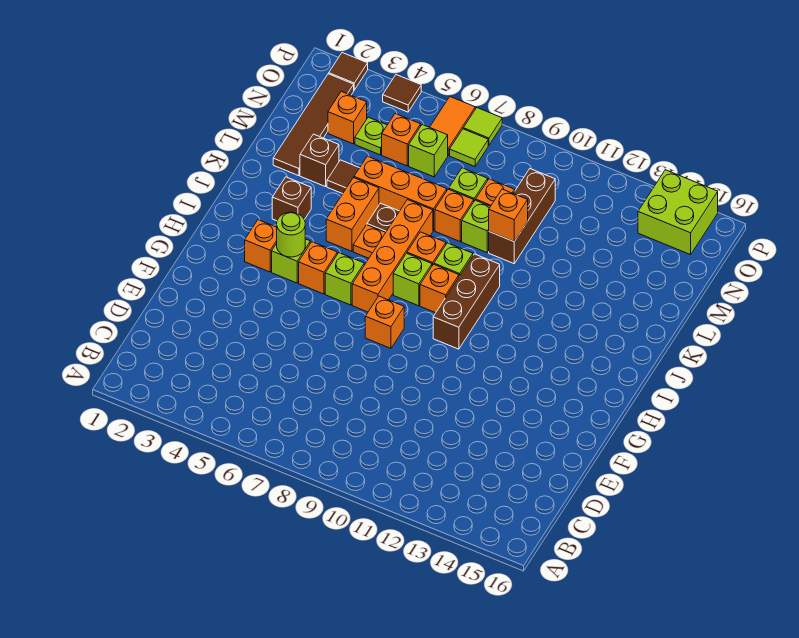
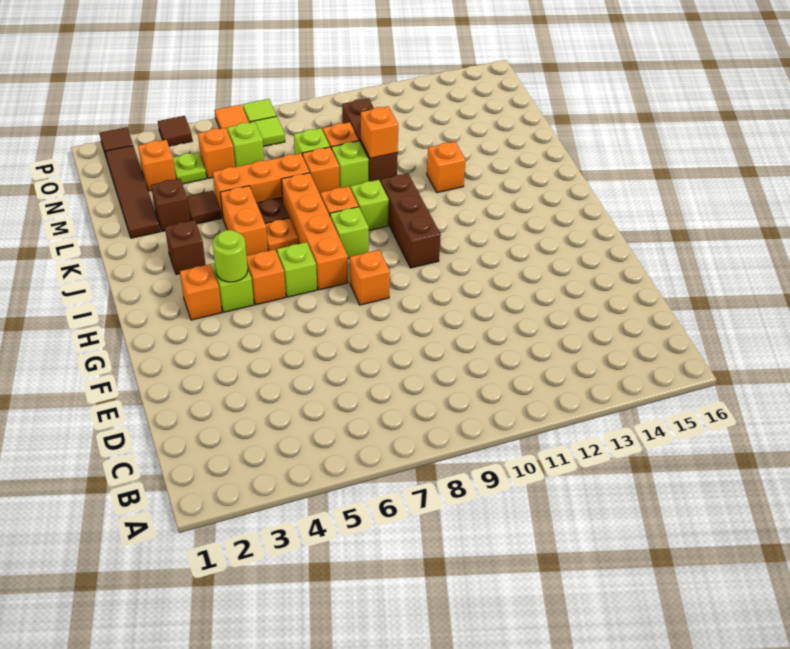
orange brick I9 level 1 -> orange brick K12 level 1
lime brick O14:P15 level 1 -> none

